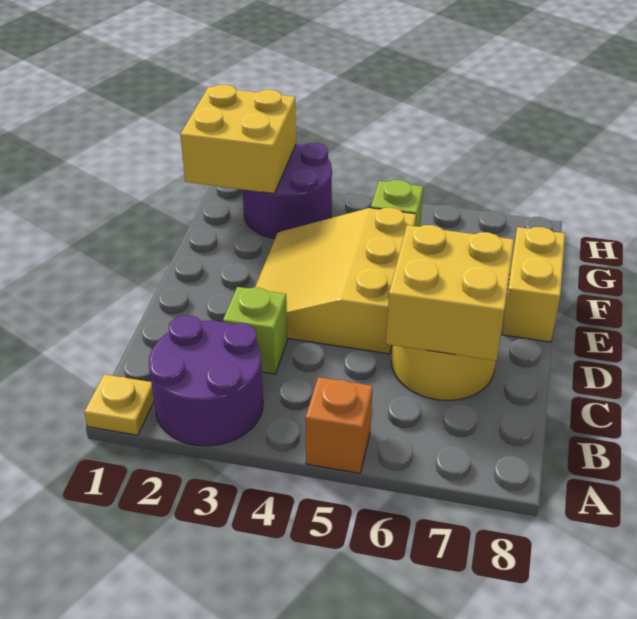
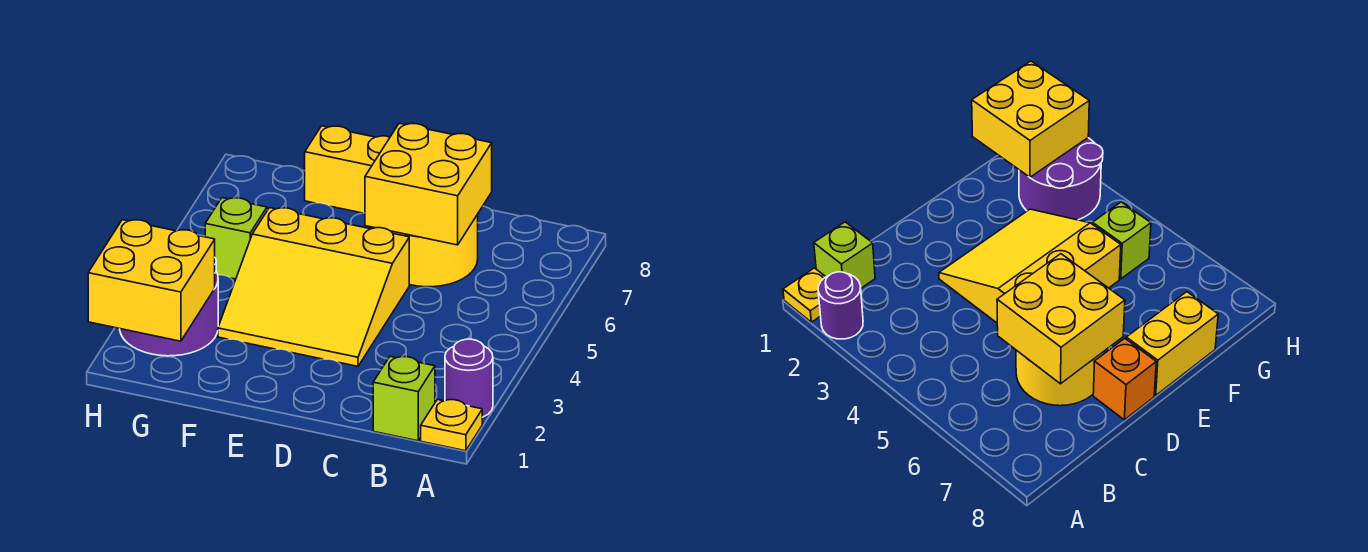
purple round brick A2:B3 level 1 -> purple round brick A2 level 1
orange brick A5 level 1 -> orange brick D8 level 1
lime brick C3 level 1 -> lime brick B1 level 1

